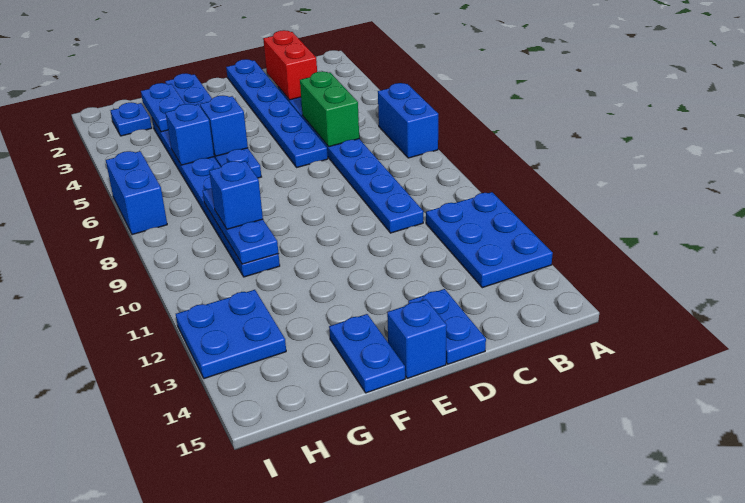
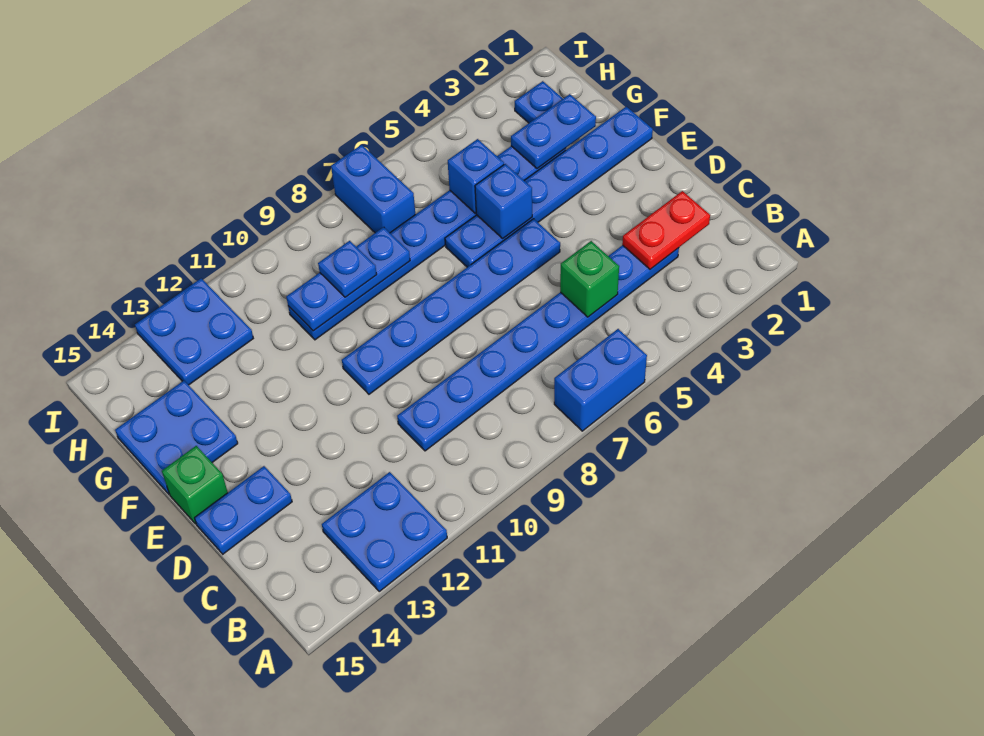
blue plate A11:B13 level 1 -> blue plate A12:B13 level 1
red brick C2:C3 level 2 -> red plate C2:C3 level 2
green brick C5:C6 level 2 -> green brick C5 level 2
blue plate D1:D6 level 1 -> blue plate E5:E10 level 1
blue brick E15 level 1 -> green brick E15 level 1
blue plate F14:F15 level 1 -> blue plate F14:G15 level 1
blue brick G9 level 3 -> blue plate G9 level 3
blue brick I6:I7 level 1 -> blue brick H7:I7 level 1

